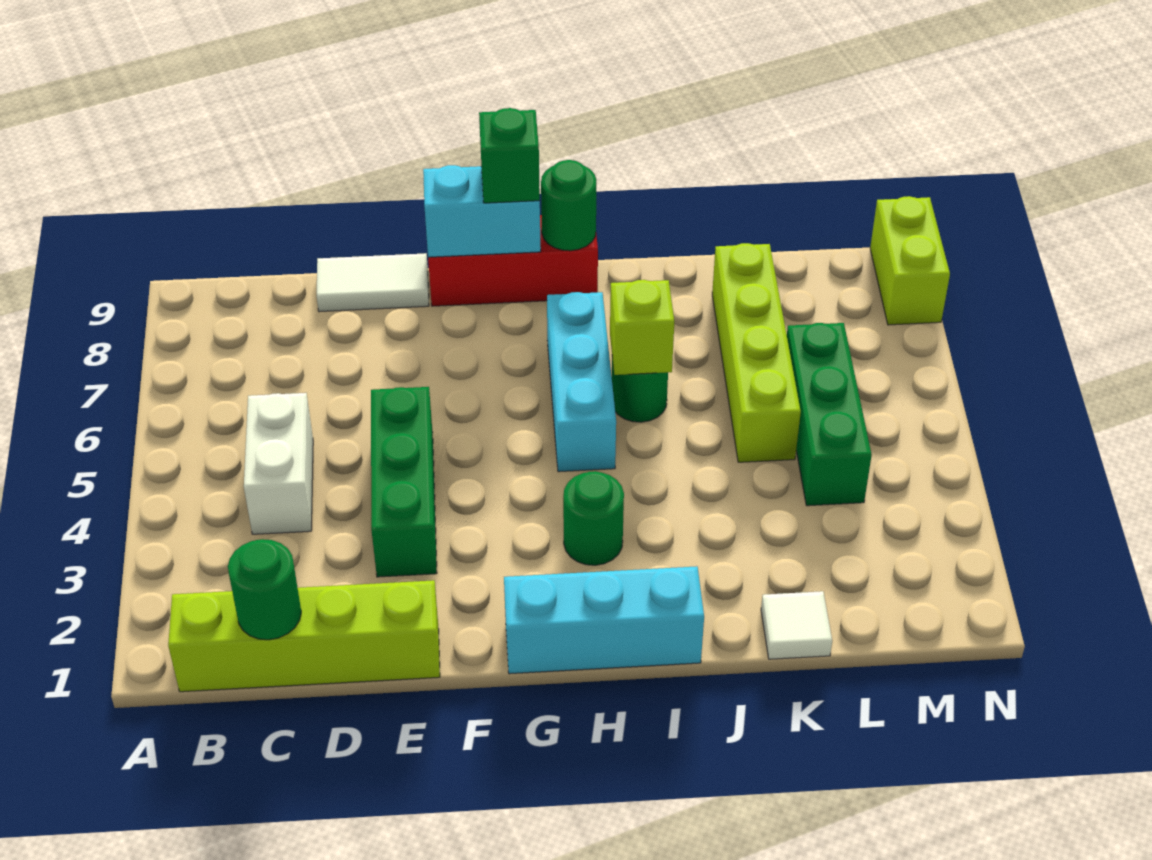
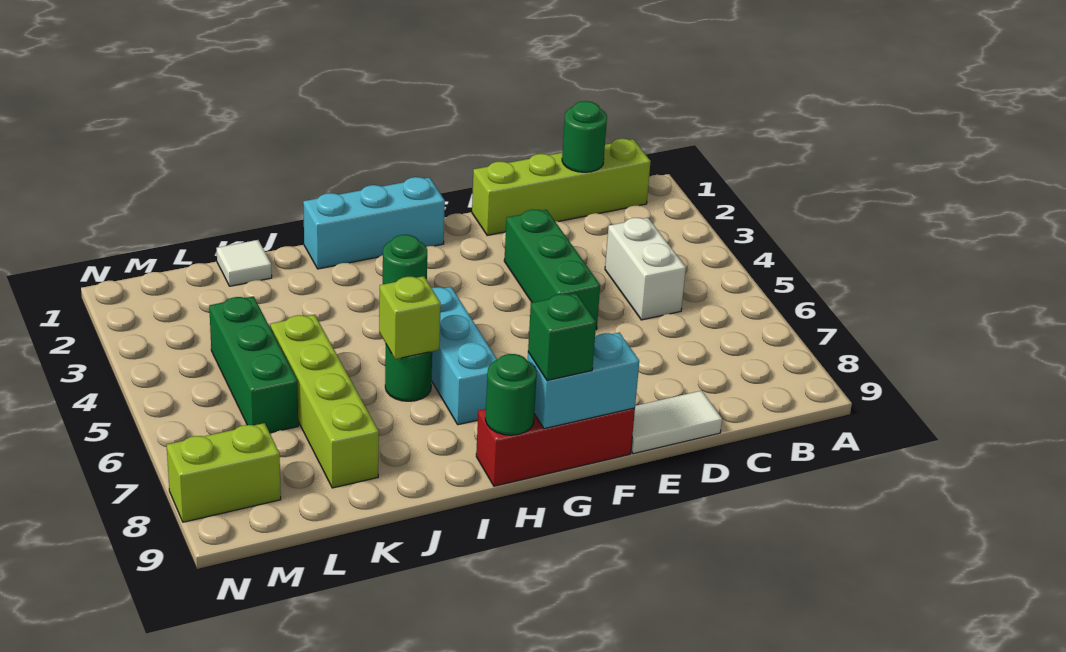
lime brick N8:N9 level 1 -> lime brick M8:N8 level 1

